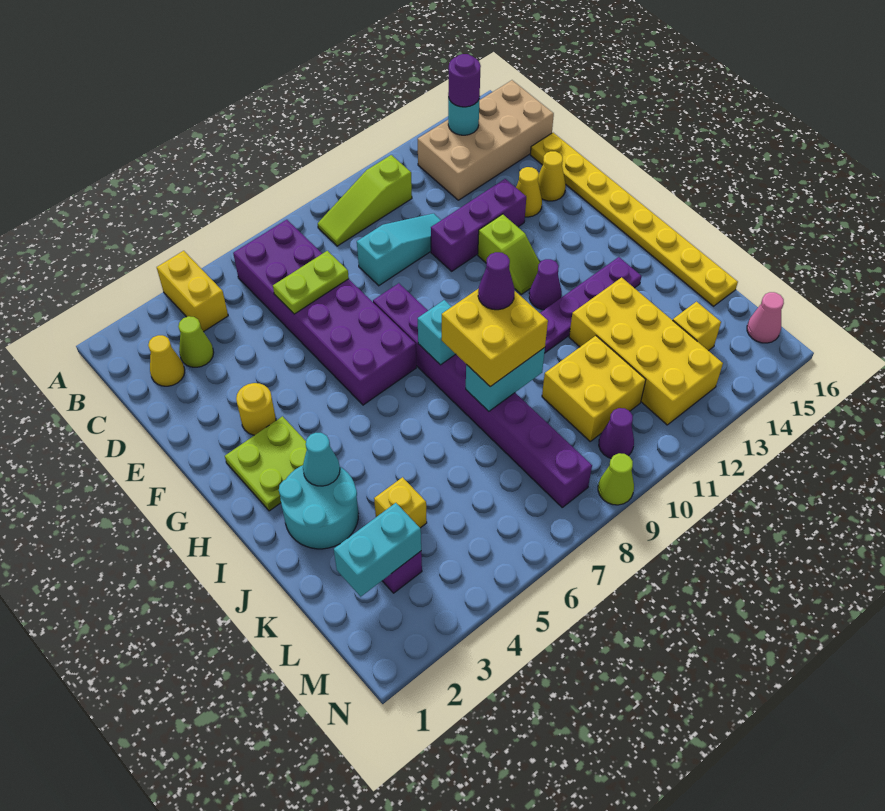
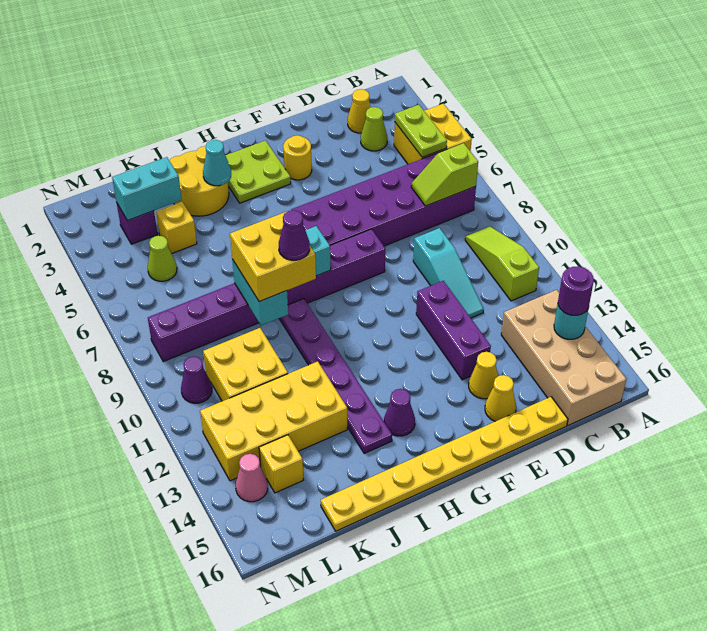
yellow brick A4:B4 level 1 -> yellow brick A4:B5 level 1
lime plate D6:D7 level 2 -> lime plate B4:B5 level 2
lime slope F12:G12 level 1 top F -> lime slope B7:C7 level 2 top B
purple cone H12 level 1 -> purple cone H14 level 1
cyan round brick I2:J3 level 1 -> yellow round brick I2:J3 level 1
cyan brick L2:L3 level 2 -> cyan brick K3:L3 level 2
pink cone M16 level 1 -> pink cone M14 level 1
lime cone N9 level 1 -> lime cone L5 level 1

